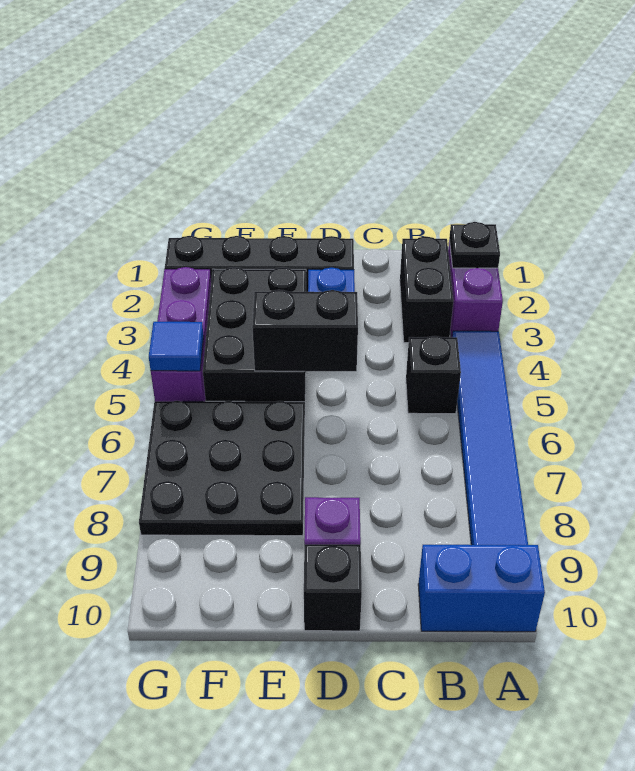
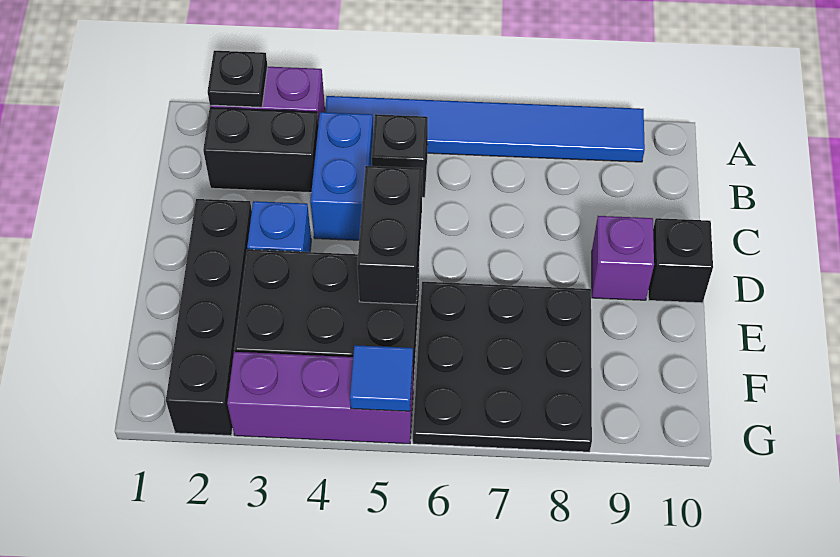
blue brick A10:B10 level 1 -> blue brick B4:C4 level 1

